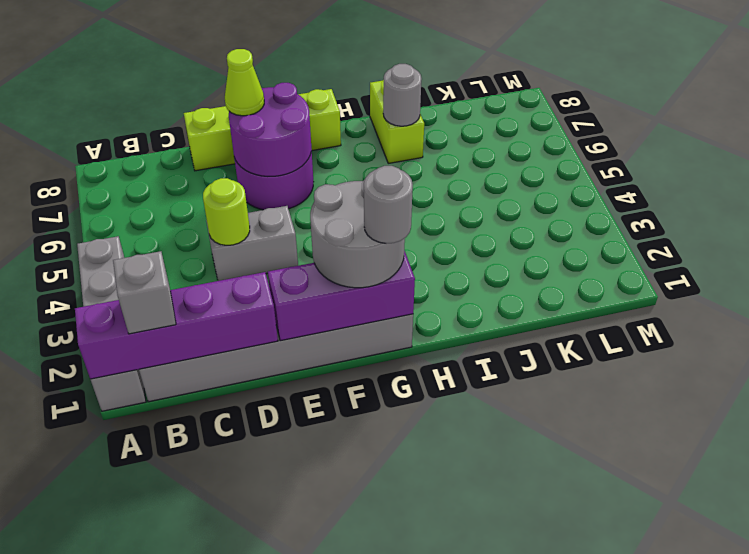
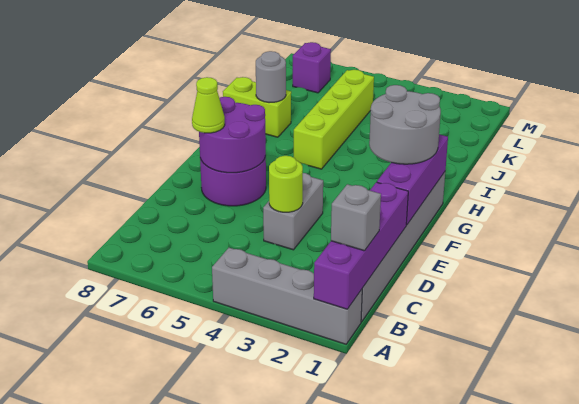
lime brick D8:G8 level 1 -> lime brick H5:K5 level 1
grey round brick G1 level 4 -> none
none -> purple brick L7 level 1

